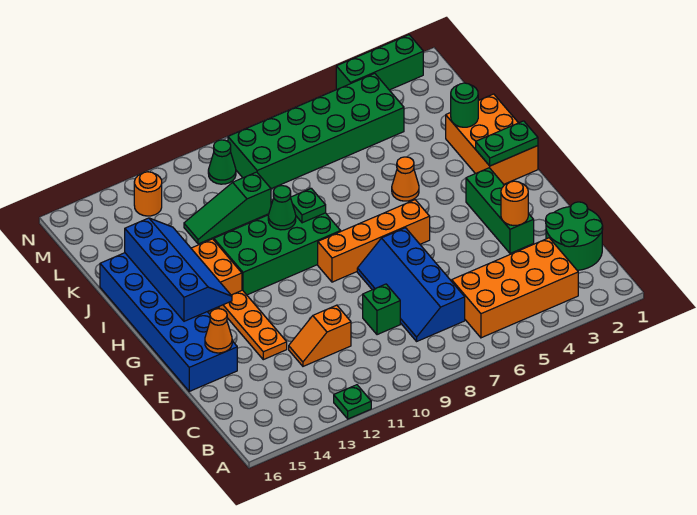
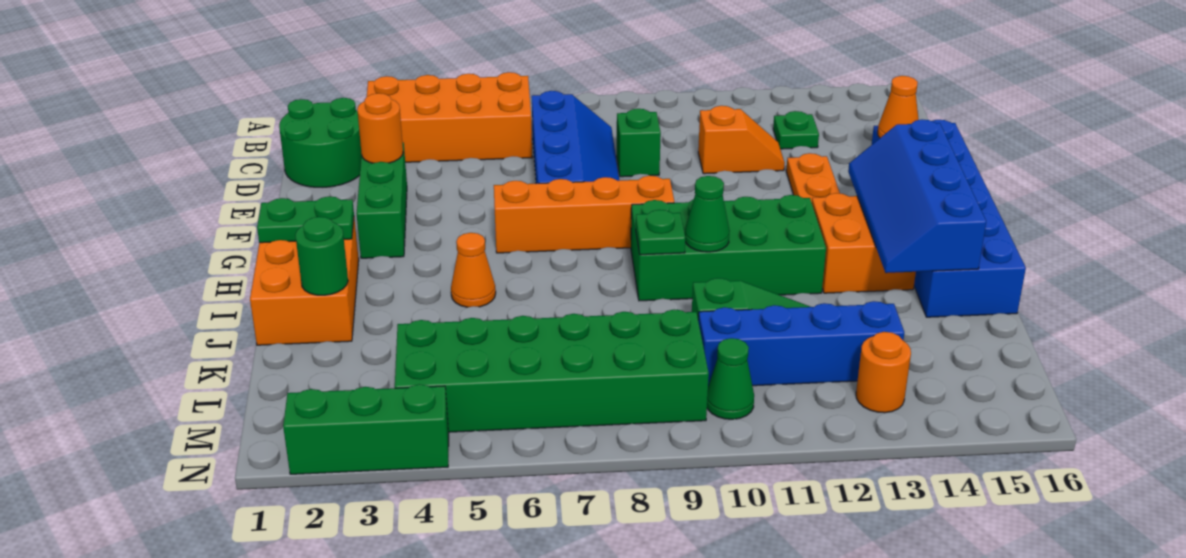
green plate A12 level 1 -> green plate C13 level 1
none -> blue brick L10:L13 level 1

